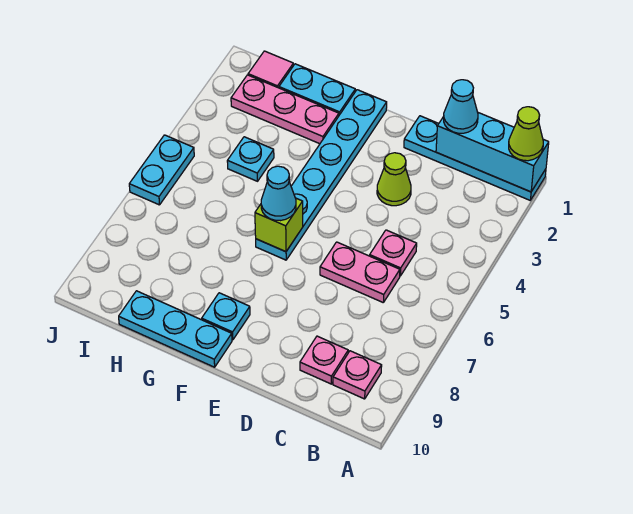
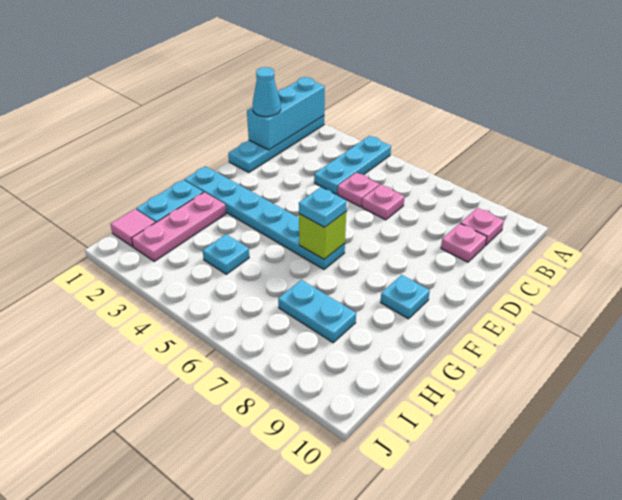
lime cone A1 level 3 -> none
pink plate C6:D6 level 1 -> pink plate C6 level 1
lime cone D3 level 1 -> none
cyan cone F6 level 3 -> cyan plate F6 level 3
cyan plate F10:H10 level 1 -> cyan plate A4:C4 level 1
cyan plate J5:J6 level 1 -> cyan plate H7:H8 level 1

